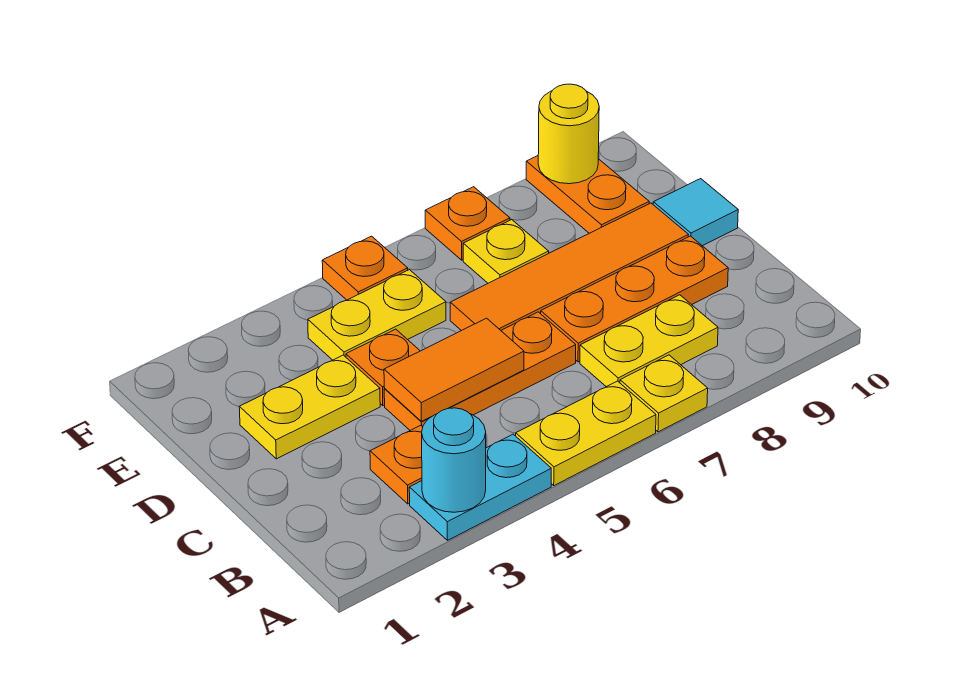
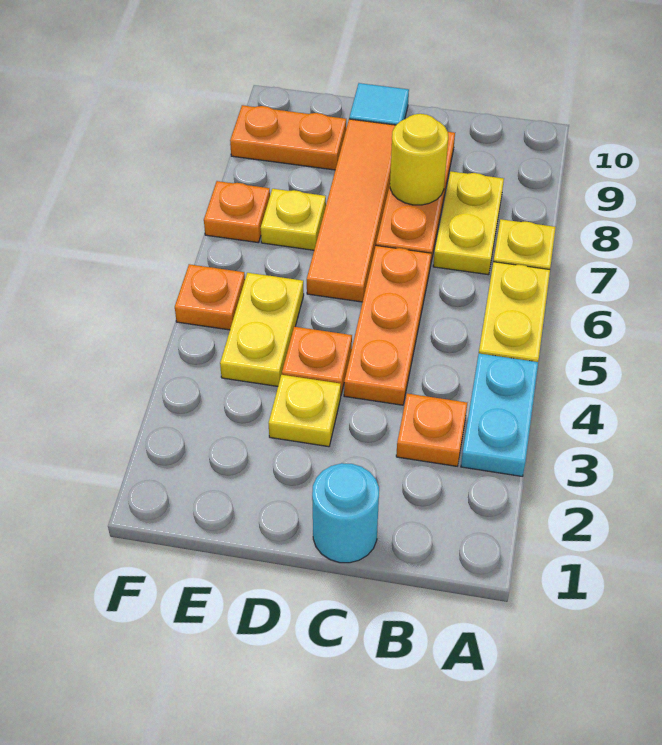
cyan round brick A3 level 2 -> cyan round brick C1 level 1
orange tile C4:C5 level 2 -> none
yellow plate D2:D3 level 1 -> yellow plate D3 level 1
yellow round brick F9 level 2 -> yellow round brick C8 level 2

